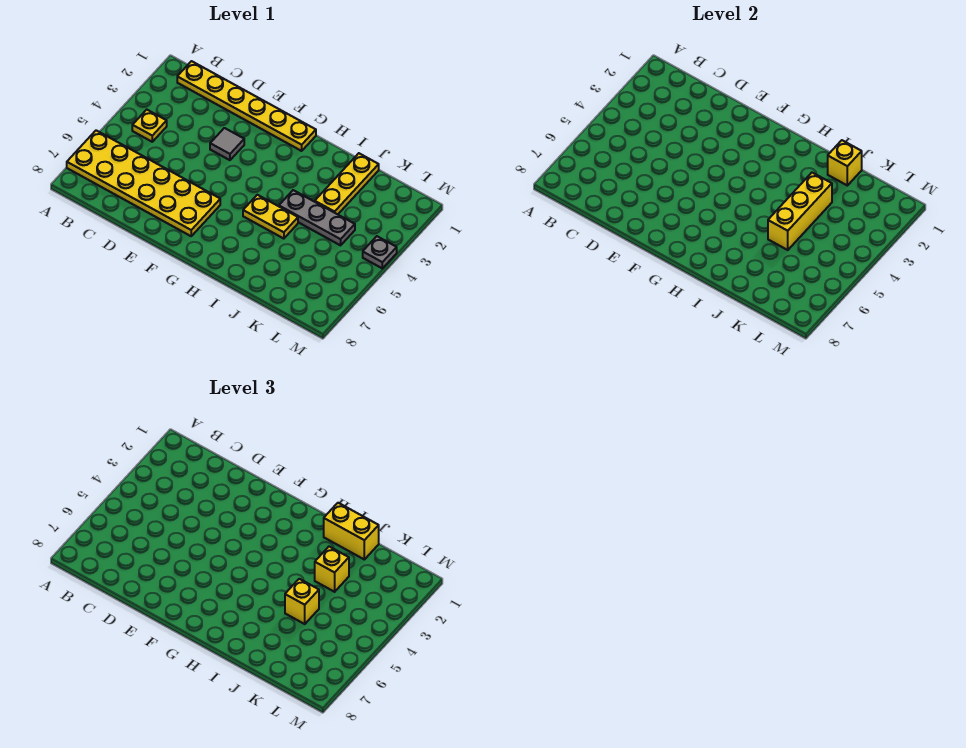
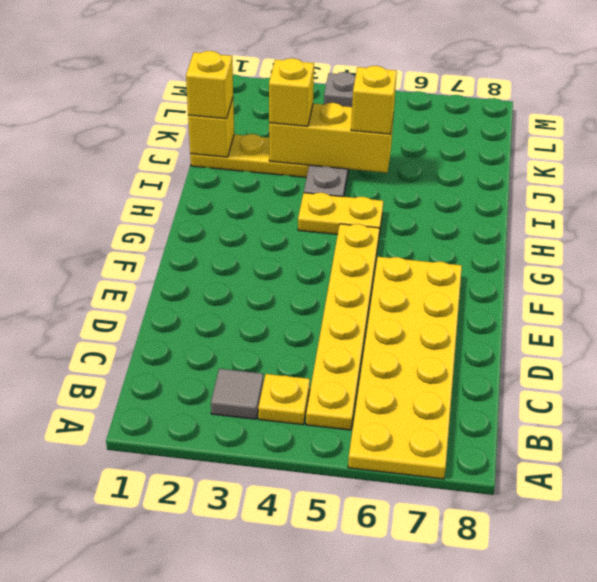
yellow plate B1:G1 level 1 -> yellow plate B5:G5 level 1
grey tile E3 level 1 -> grey tile B3 level 1
yellow plate H5:I5 level 1 -> yellow plate H4:H5 level 1
yellow brick I1:J1 level 3 -> yellow brick J1 level 3

